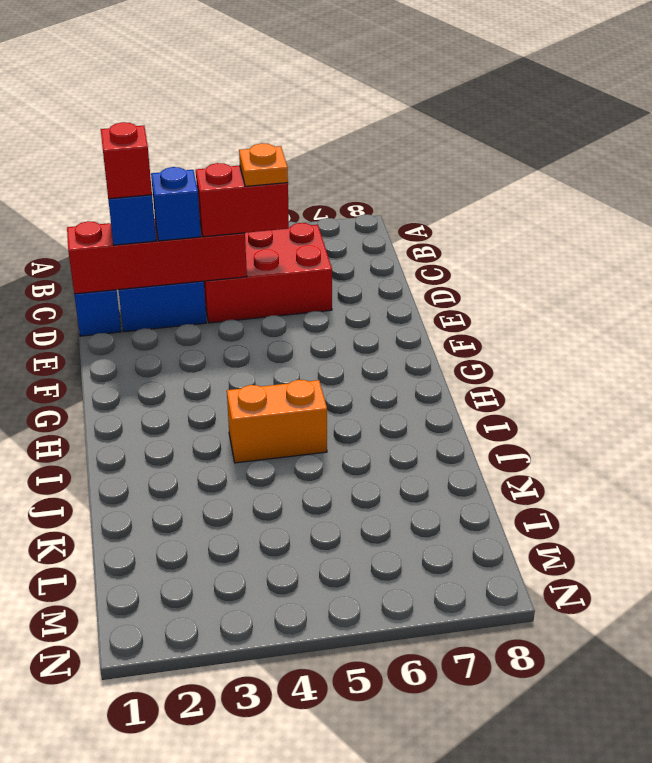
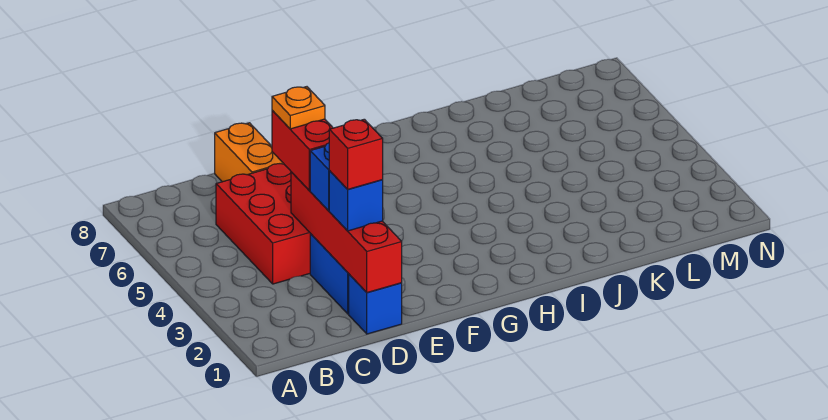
orange brick I4:I5 level 1 -> orange brick D7:D8 level 1

